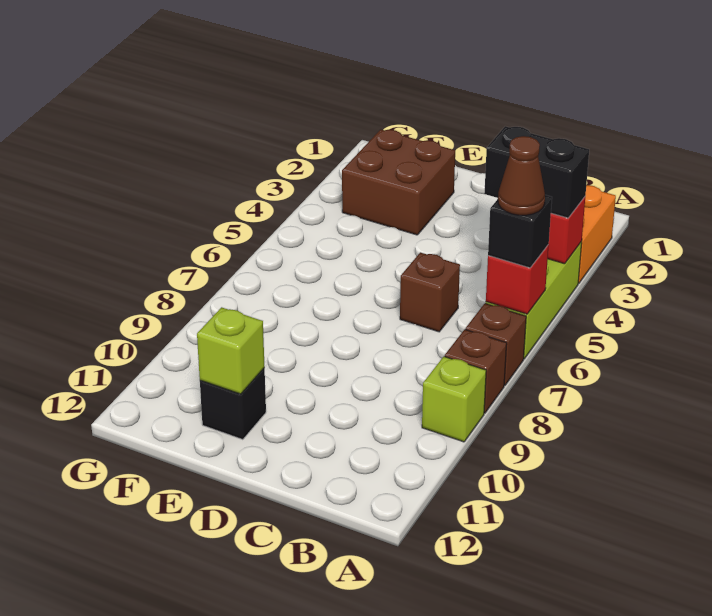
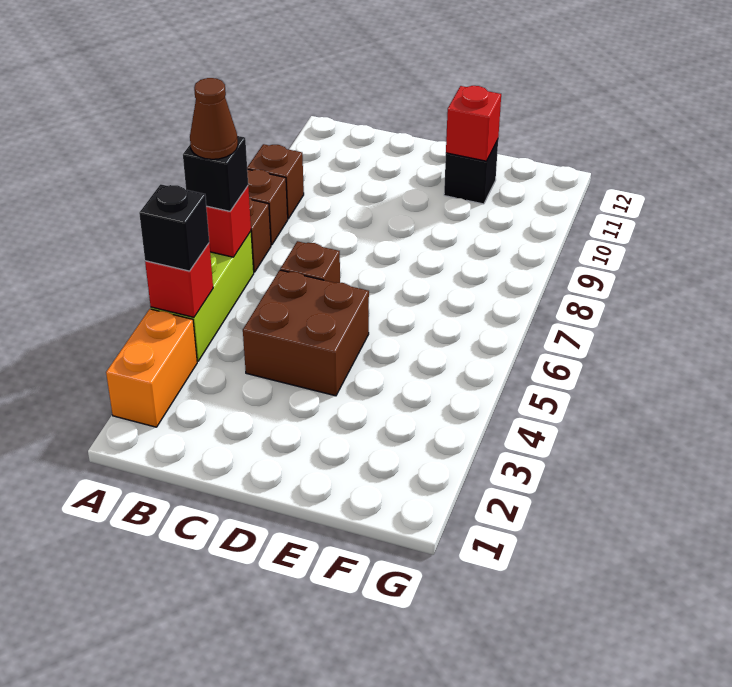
black brick A4:B4 level 3 -> black brick A4 level 3
lime brick A9 level 1 -> brown brick A9 level 1
brown brick E2:F3 level 1 -> brown brick C4:D5 level 1
lime brick E11 level 2 -> red brick E11 level 2

